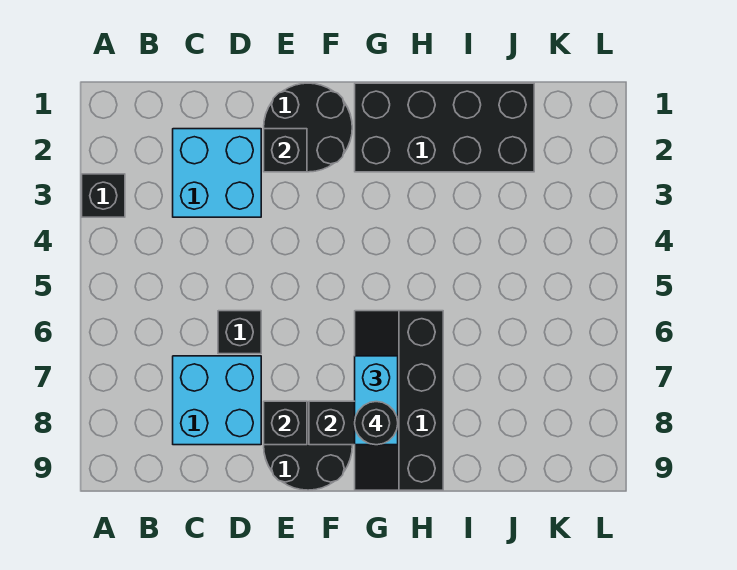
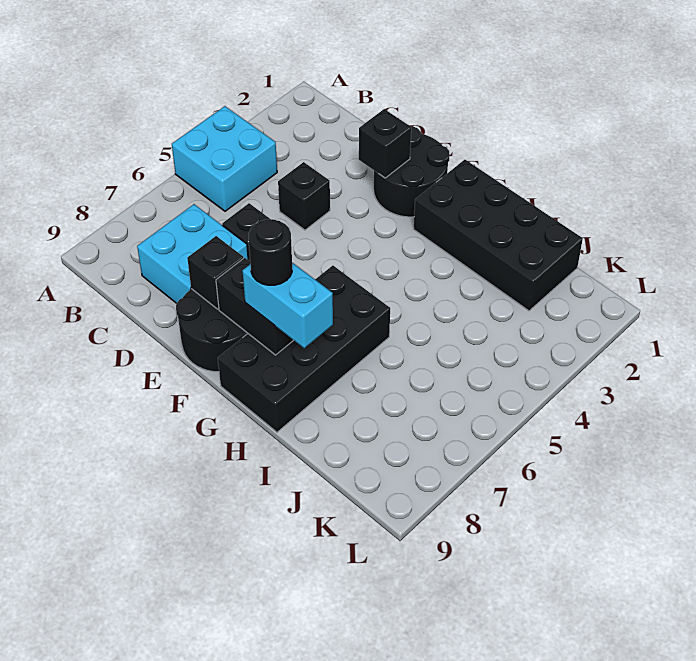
black brick A3 level 1 -> black brick D4 level 1
cyan brick C2:D3 level 1 -> cyan brick A4:B5 level 1
black slope G6:H9 level 1 top H -> black brick G6:H9 level 1
cyan brick G7:G8 level 3 -> cyan brick G8:H8 level 3

